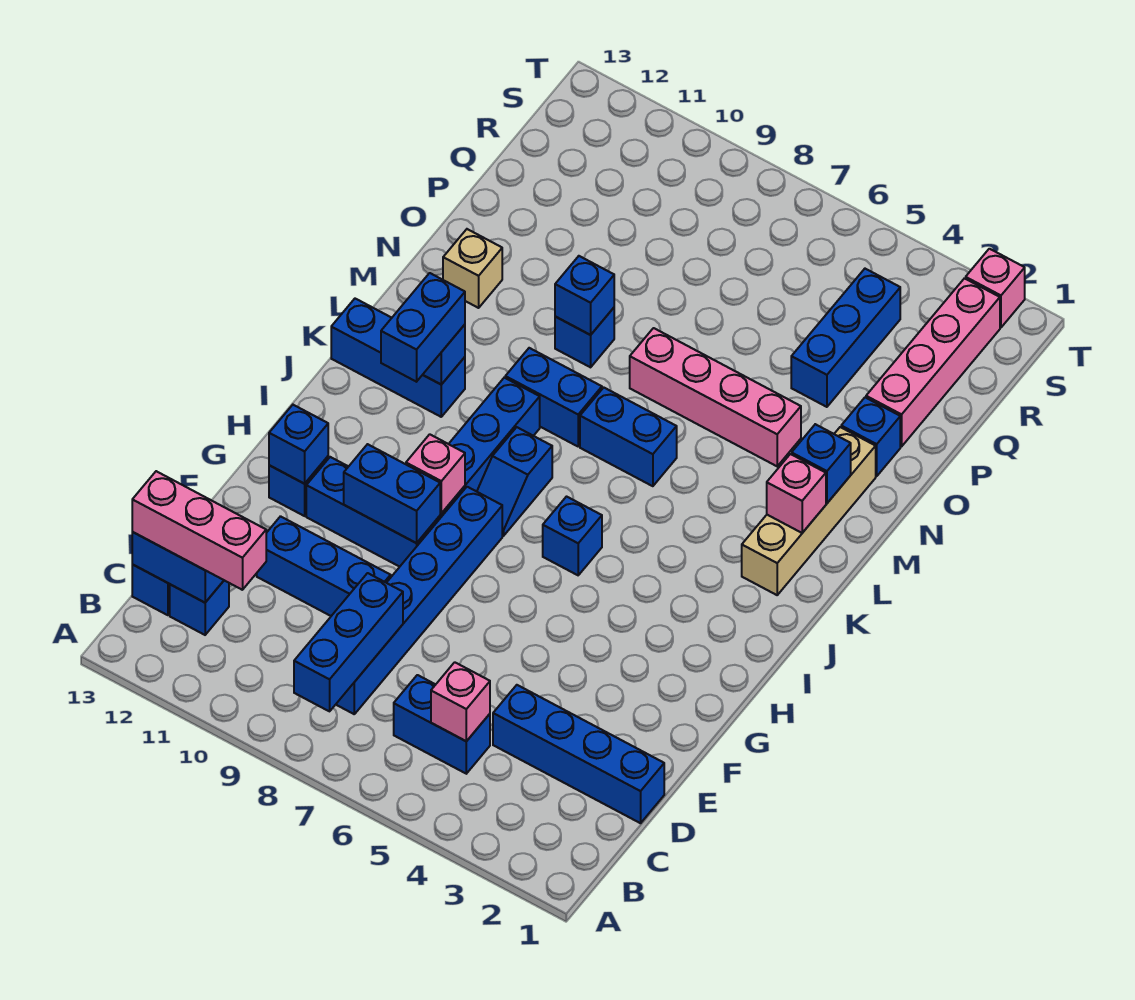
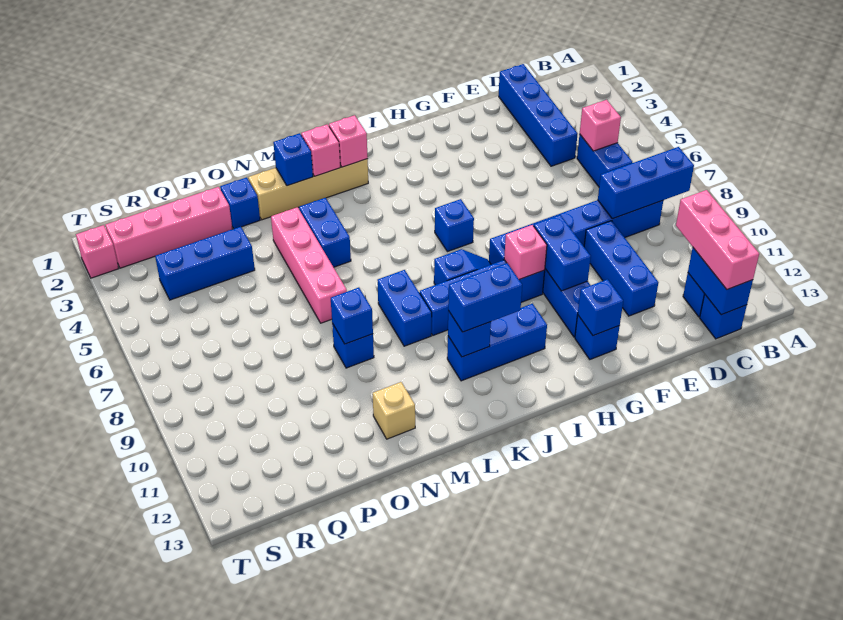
none -> pink brick K2 level 2
blue brick K11:K13 level 1 -> blue brick I11:K11 level 1
blue brick L6:L7 level 1 -> blue brick M4:M5 level 1

